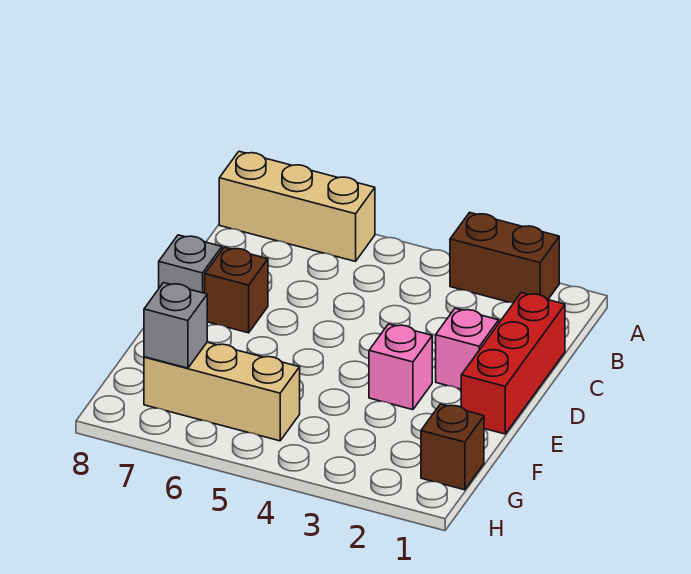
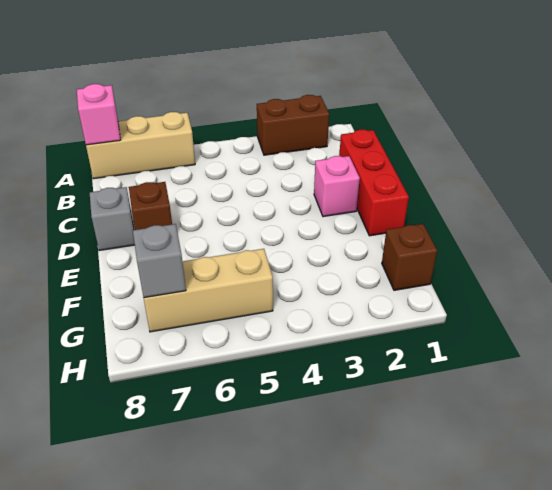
pink brick E3 level 1 -> pink brick A8 level 2

